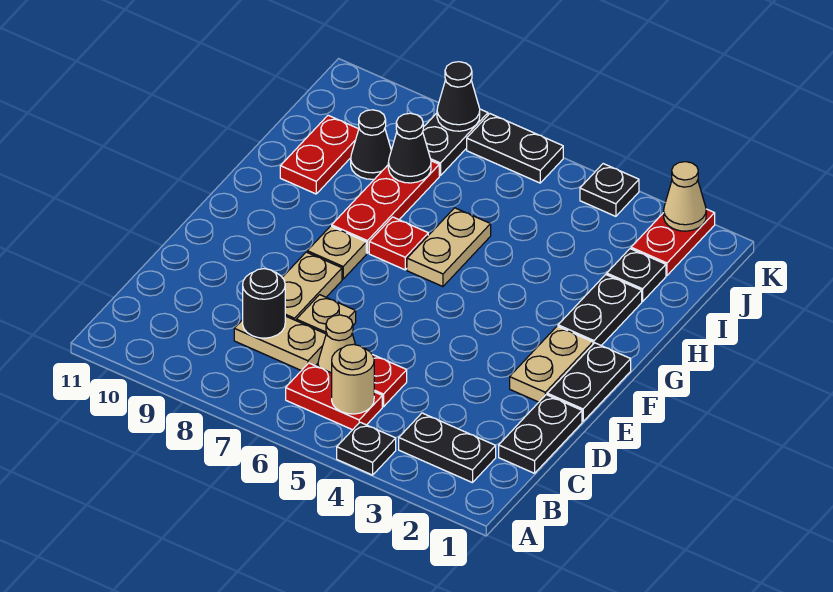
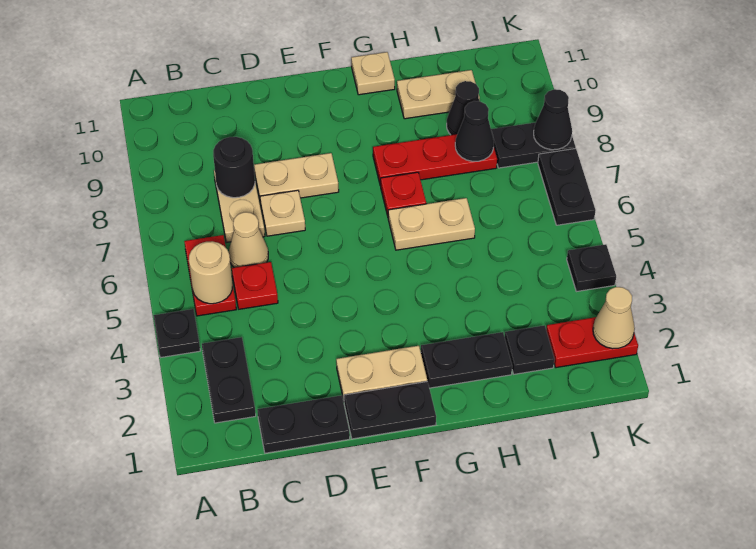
tan plate F8 level 1 -> tan plate G11 level 1
red plate H10:I10 level 1 -> tan plate H10:I10 level 1

